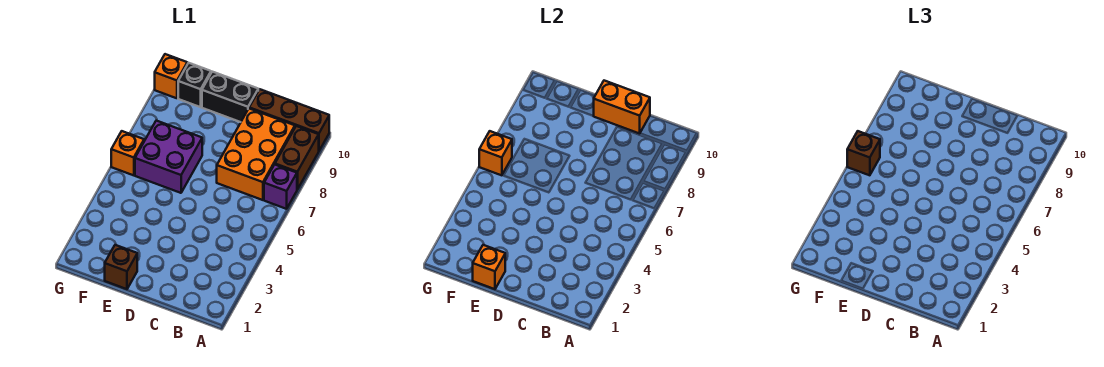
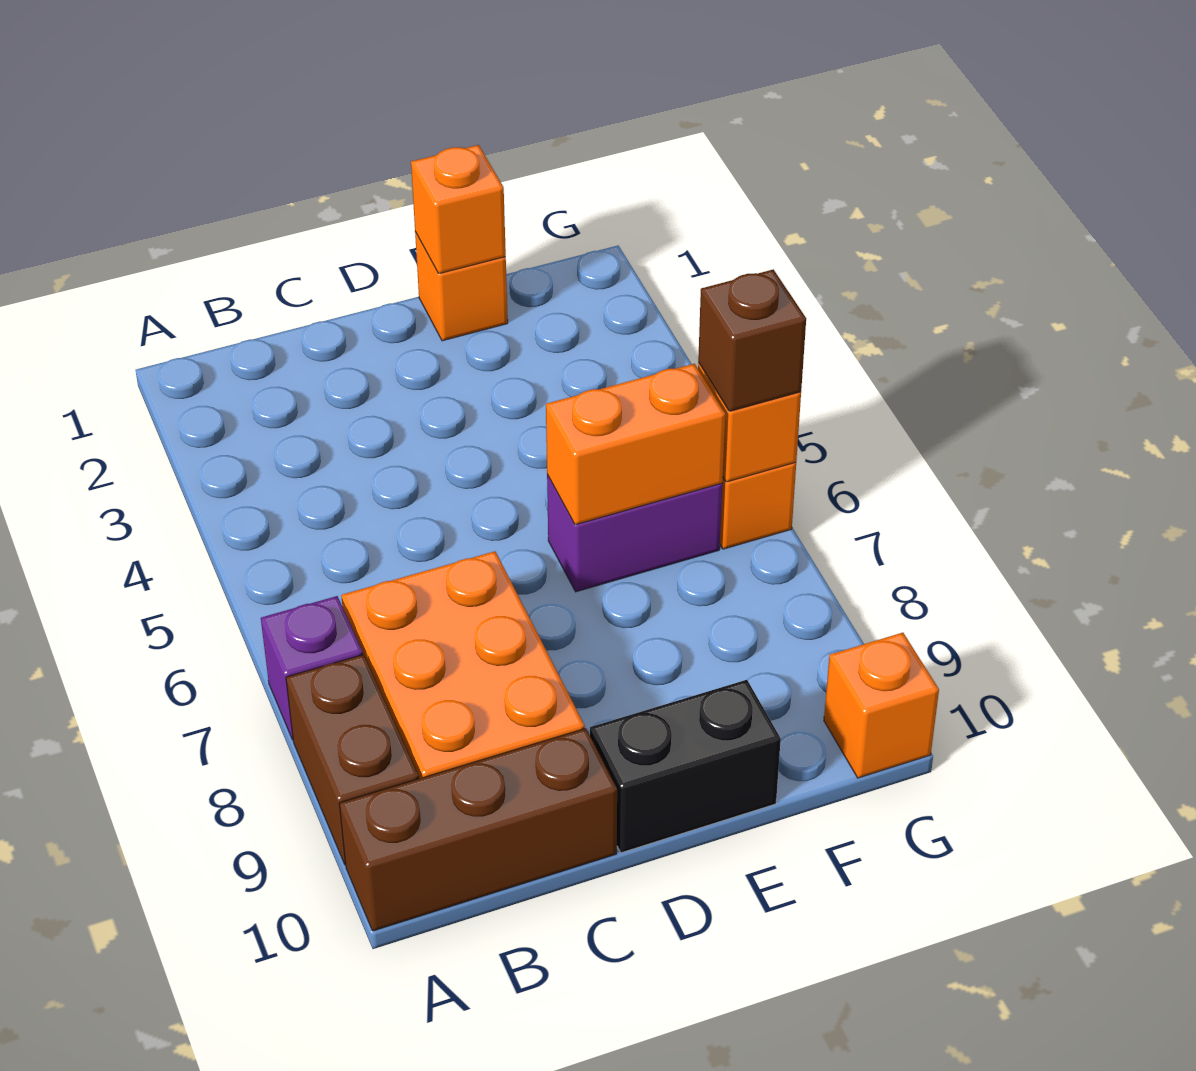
orange brick C10:D10 level 2 -> orange brick E6:F6 level 2
brown brick E1 level 1 -> orange brick E1 level 1
purple brick E6:F7 level 1 -> purple brick E6:F6 level 1
black brick F10 level 1 -> none

